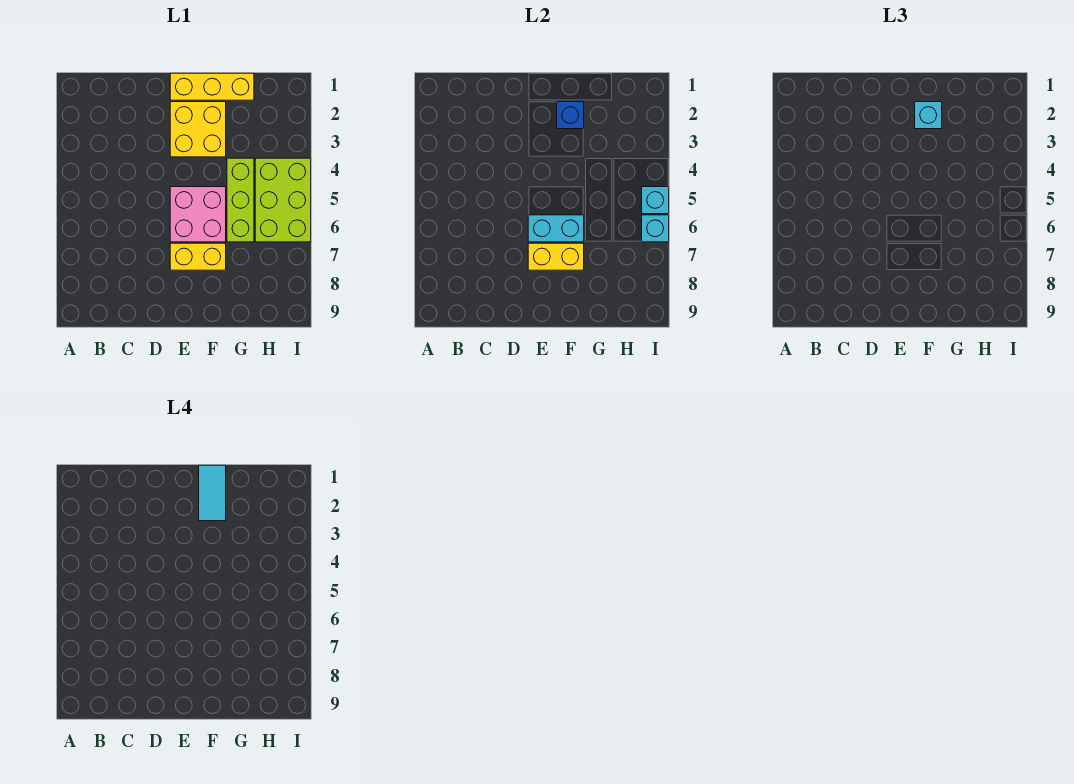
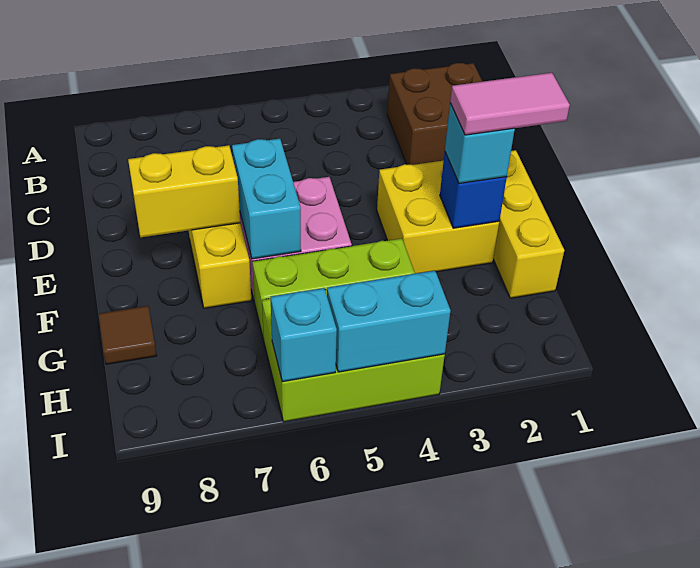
none -> brown brick B1:C2 level 1
yellow brick E7:F7 level 2 -> yellow brick E7:E8 level 2
cyan tile F1:F2 level 4 -> pink tile F1:F2 level 4
none -> brown tile G9 level 1
cyan brick I5 level 2 -> cyan brick I4:I5 level 2

